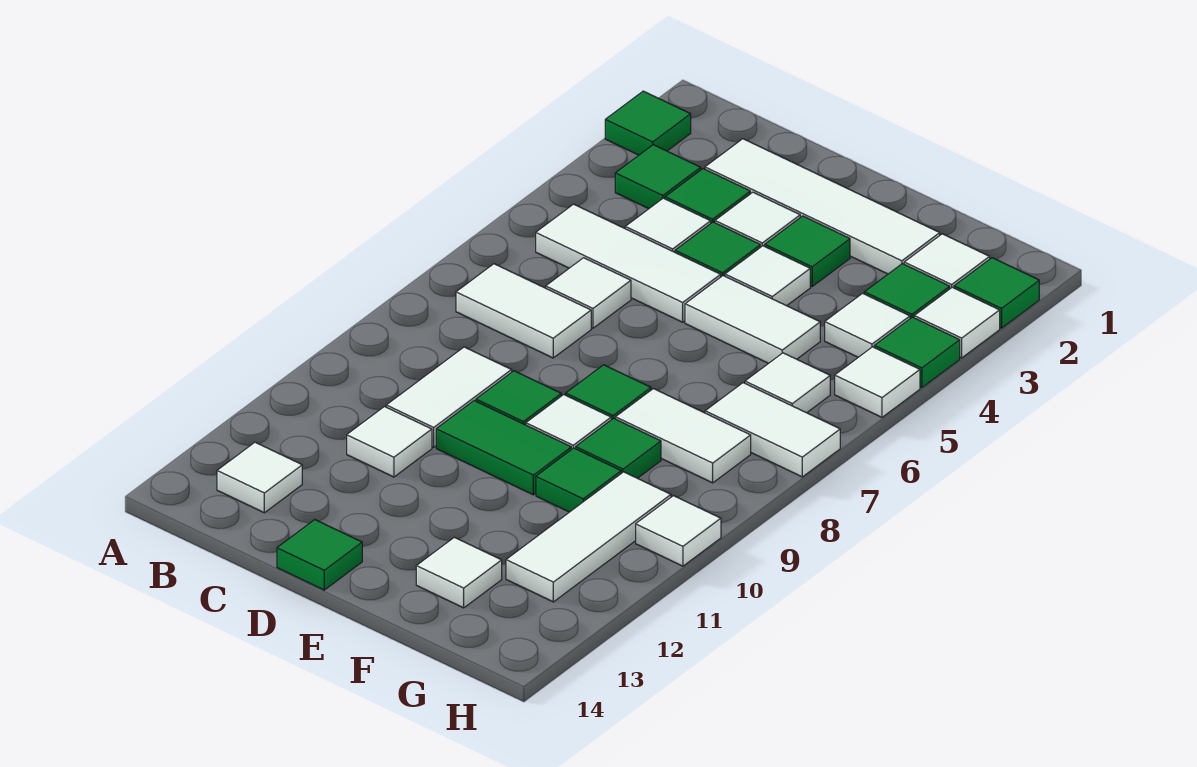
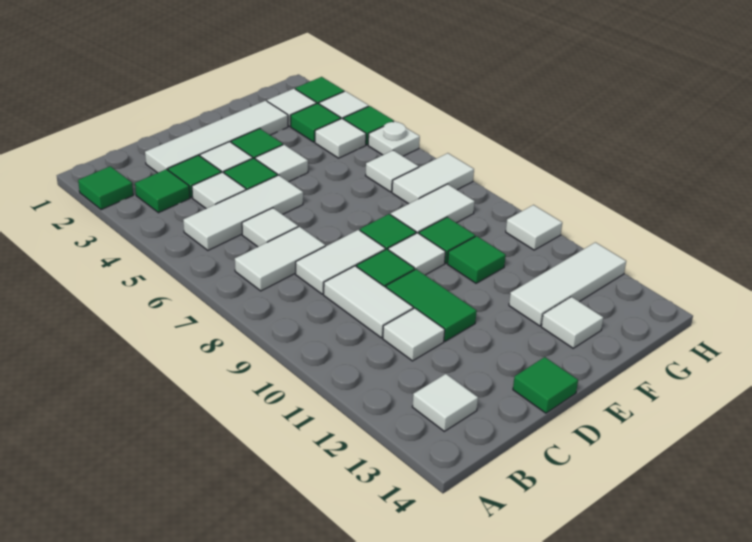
green tile D10:E10 level 1 -> green tile D10:D11 level 1
white tile E5:F5 level 1 -> white tile C8:D8 level 1
white tile G10:G12 level 1 -> white tile F12:H12 level 1
white tile H5 level 1 -> white plate H5 level 1

